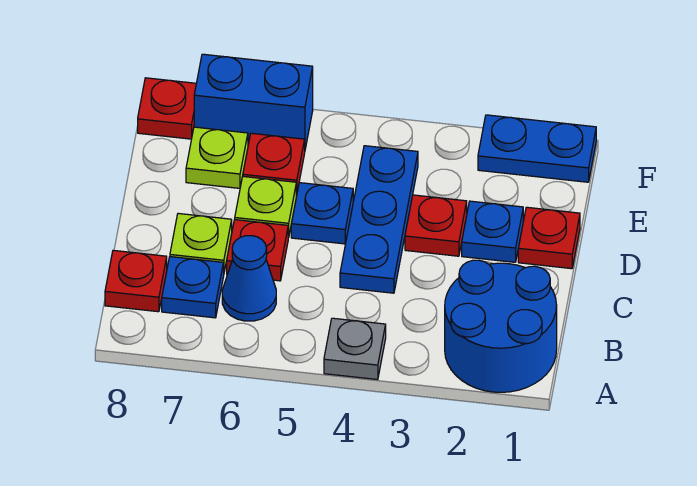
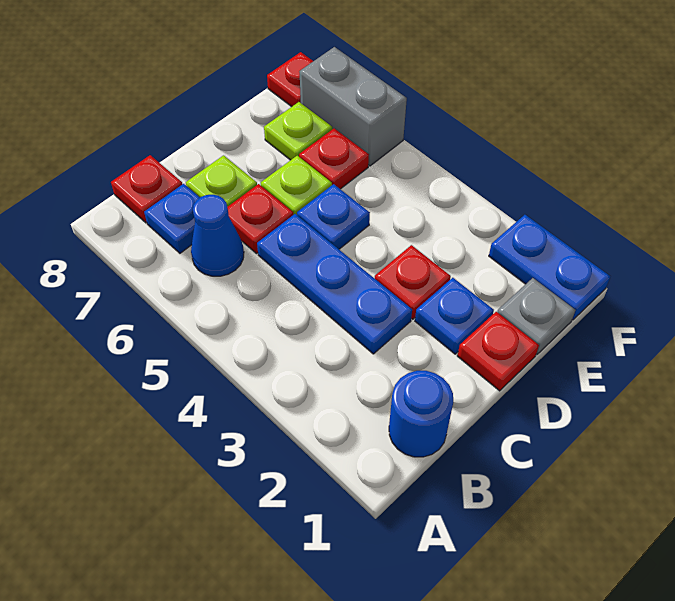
blue round brick A1:B2 level 1 -> blue round brick B1 level 1
grey plate A4 level 1 -> grey plate E1 level 1
blue plate C4:E4 level 1 -> blue plate C3:C5 level 1
blue brick F6:F7 level 1 -> grey brick F6:F7 level 1

